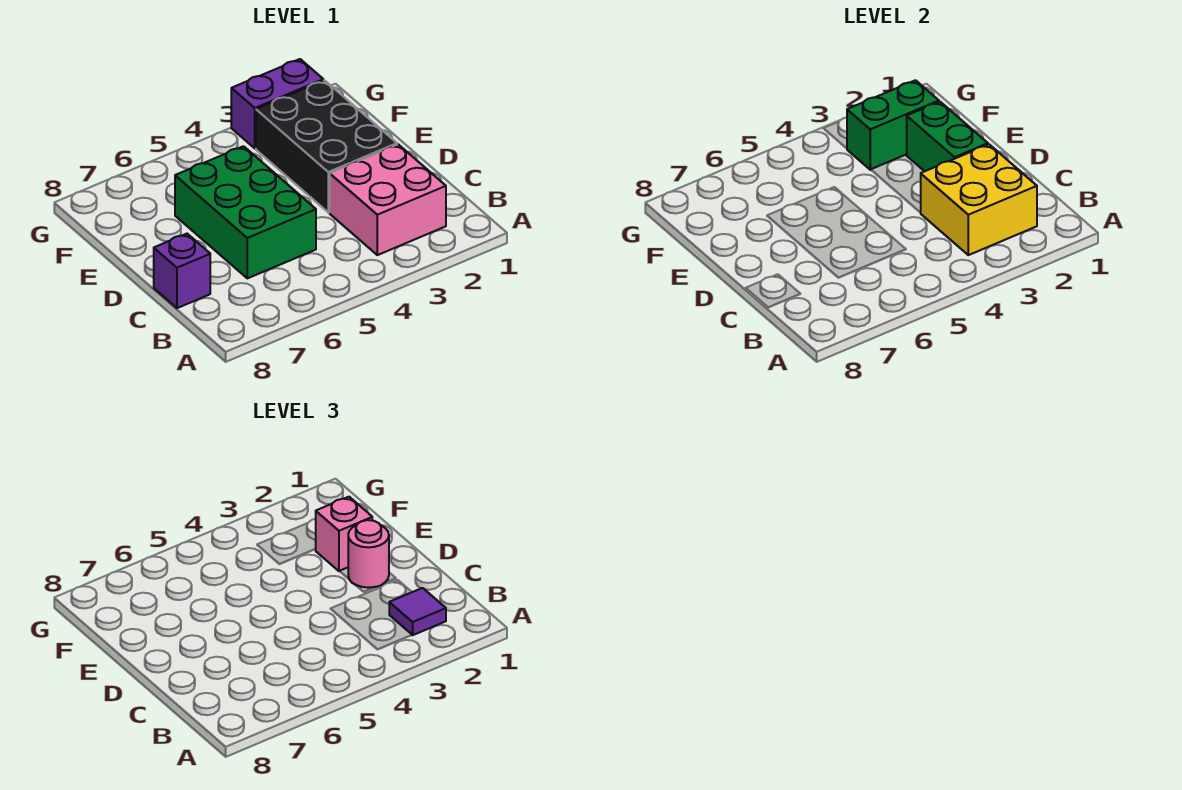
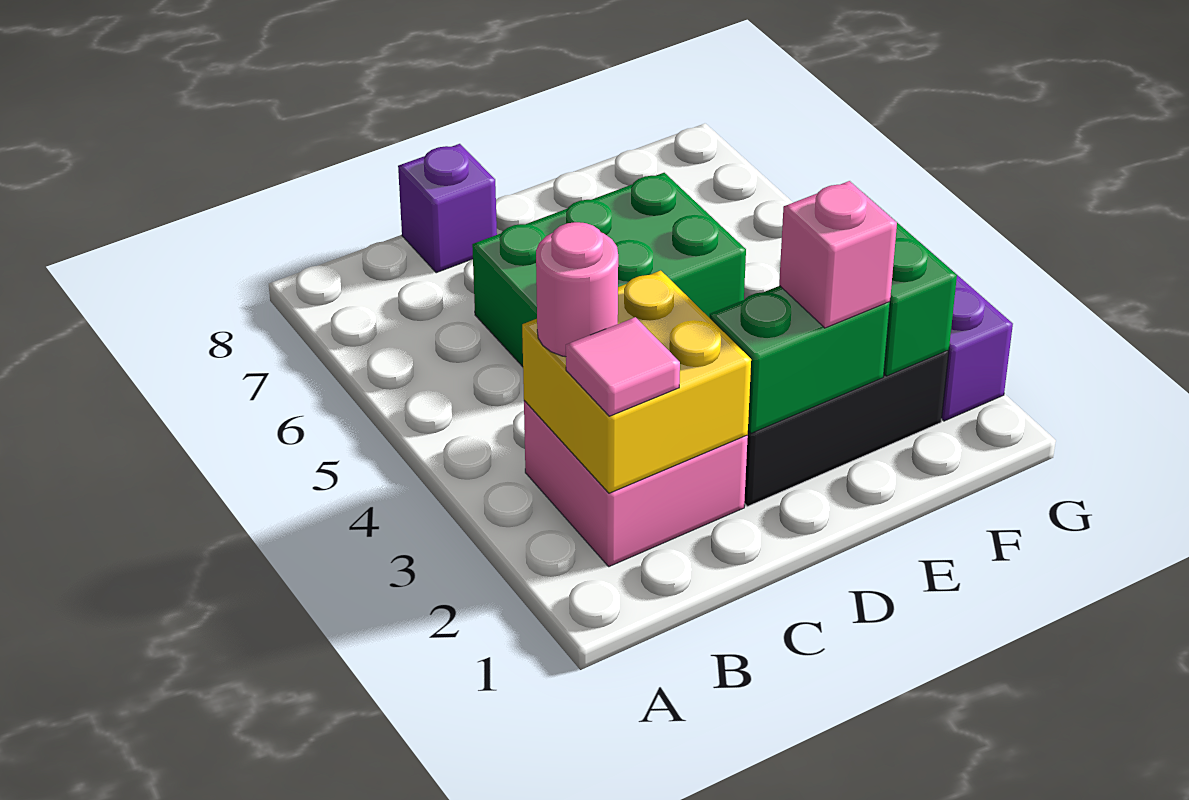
purple tile B2 level 3 -> pink tile B2 level 3
pink round brick D2 level 3 -> pink round brick B3 level 3

